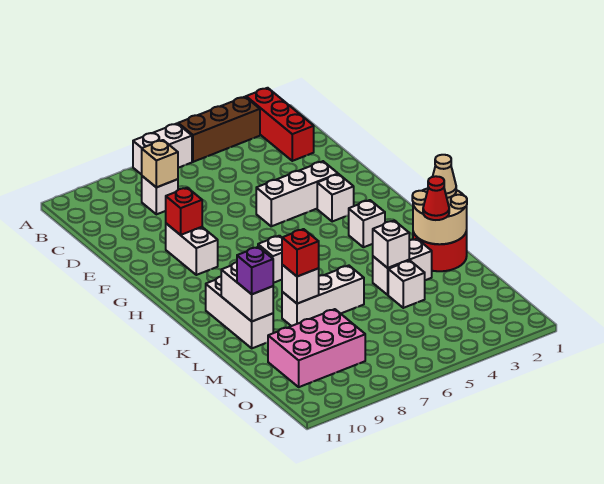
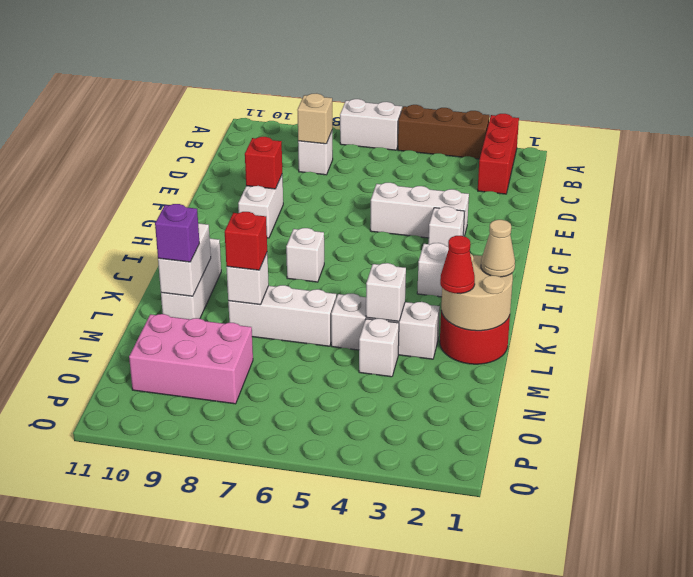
white brick L3:L4 level 1 -> white brick L3:L5 level 1

